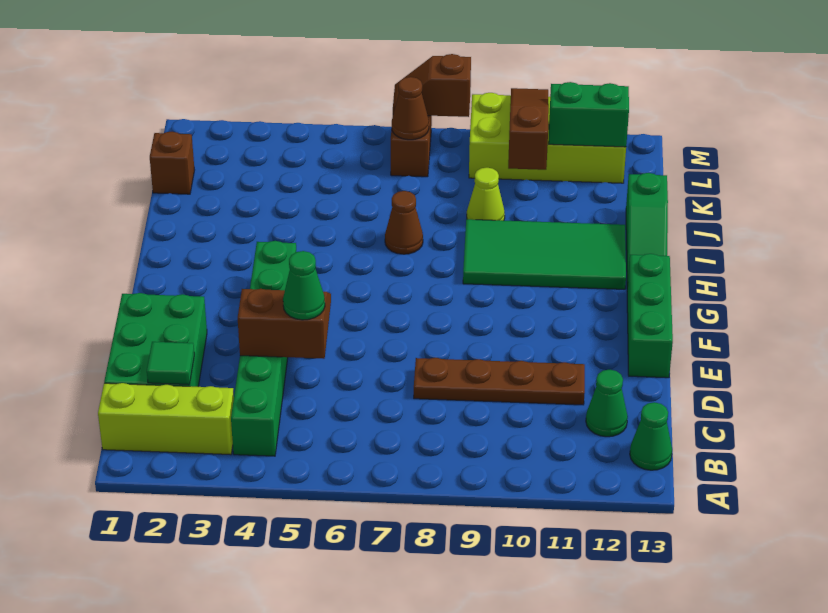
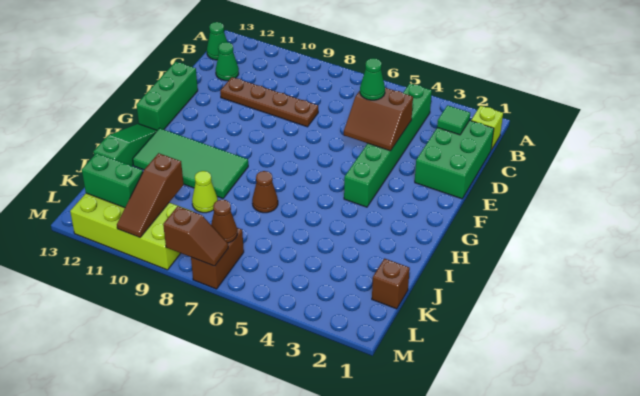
lime brick B1:B3 level 1 -> lime brick B1 level 1

